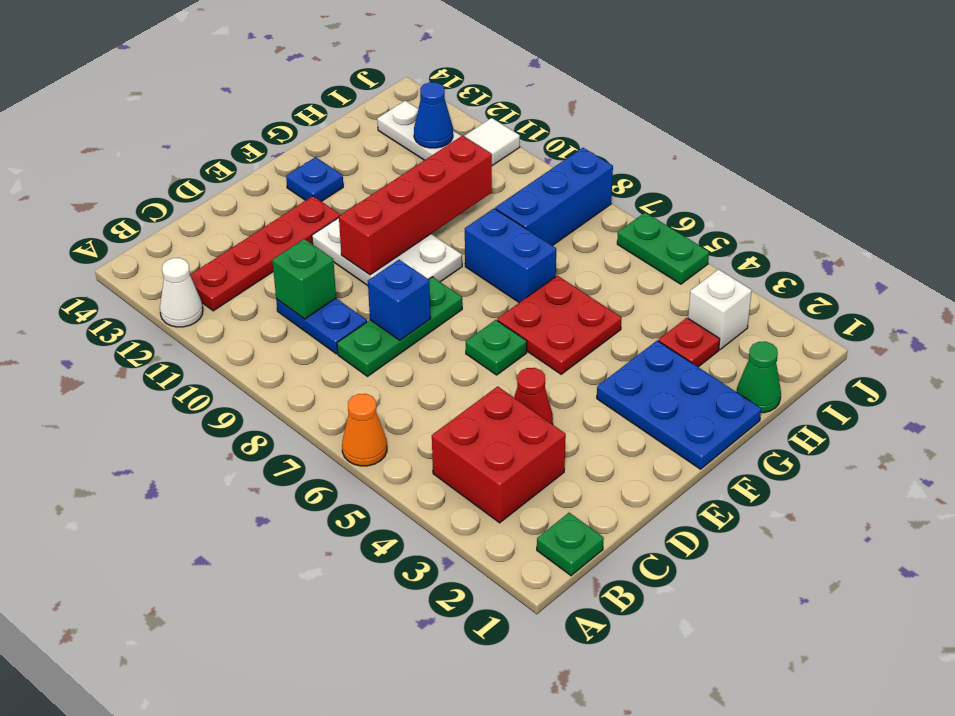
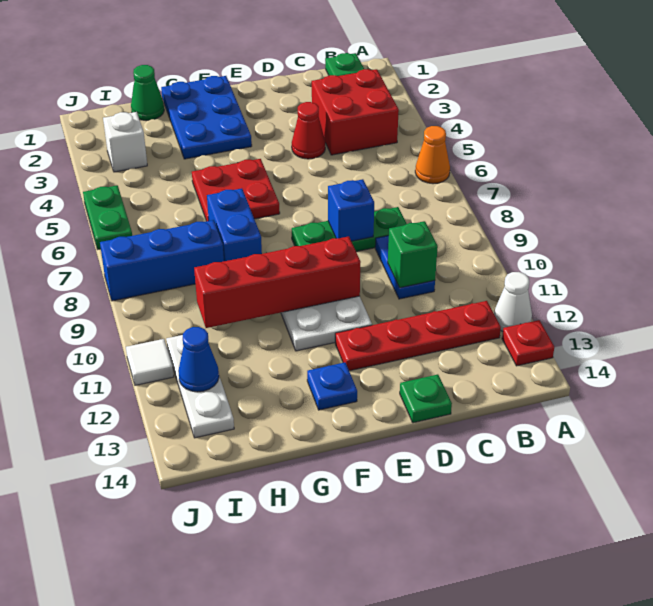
green plate E6 level 1 -> green plate D14 level 1
red plate H3 level 1 -> red plate A13 level 1

